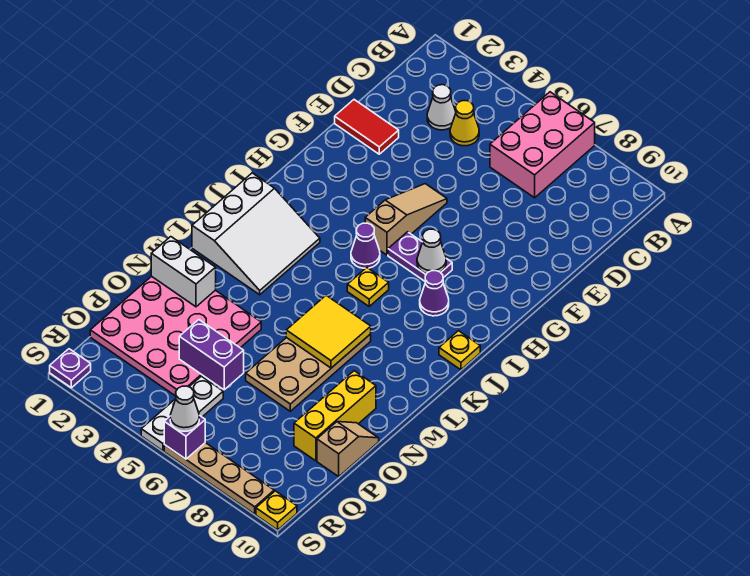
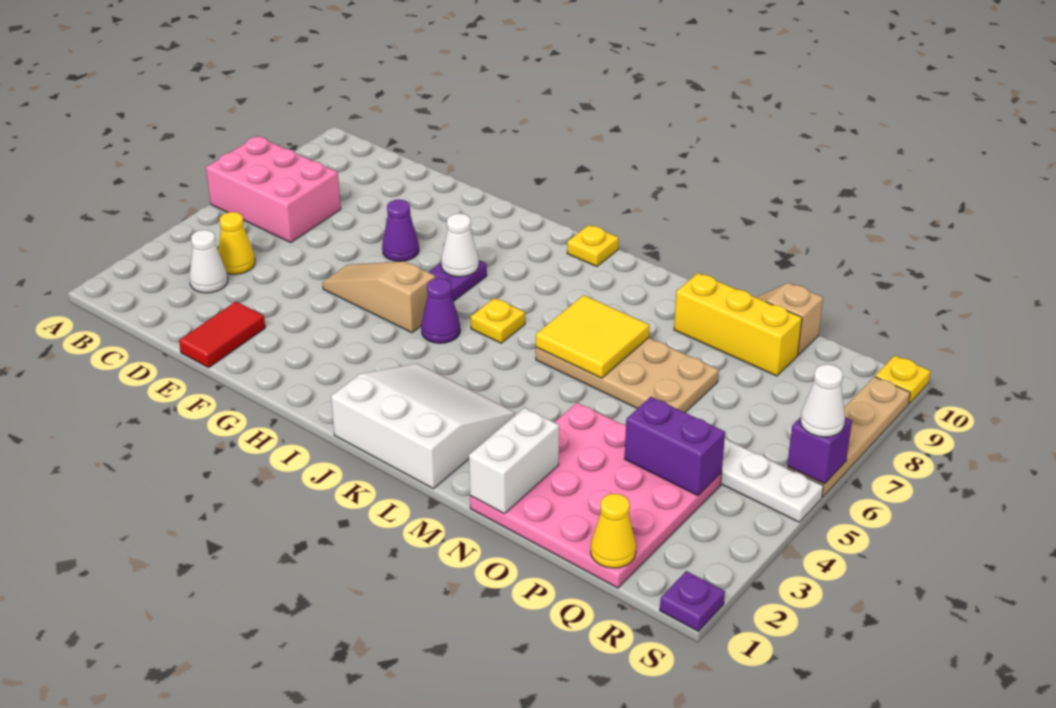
purple cone I8 level 1 -> purple cone F7 level 1
purple brick P4:P5 level 2 -> purple brick P4:Q4 level 2
none -> yellow cone Q1 level 2

